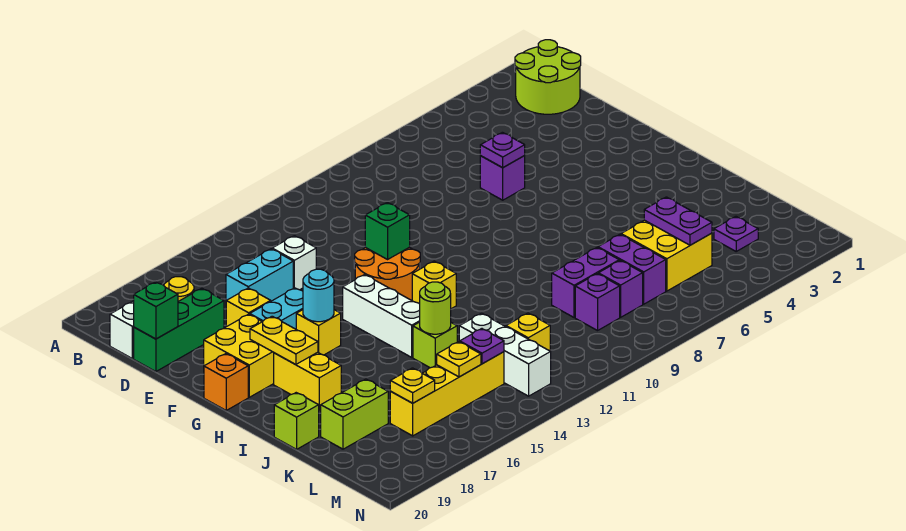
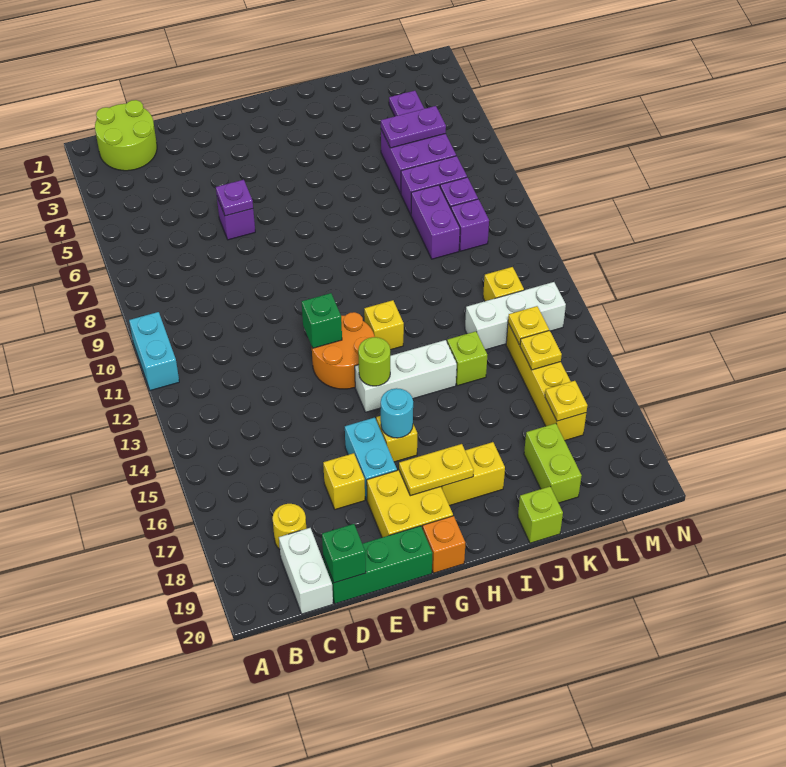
white brick D14 level 1 -> none
cyan brick D15:D16 level 1 -> cyan brick A10:A11 level 1
green brick D18:D20 level 1 -> green brick D20:F20 level 1
lime round brick J14 level 2 -> lime round brick G14 level 2
yellow brick K5:L6 level 1 -> purple brick K5:L6 level 1
purple plate L14 level 2 -> yellow plate L14 level 2

